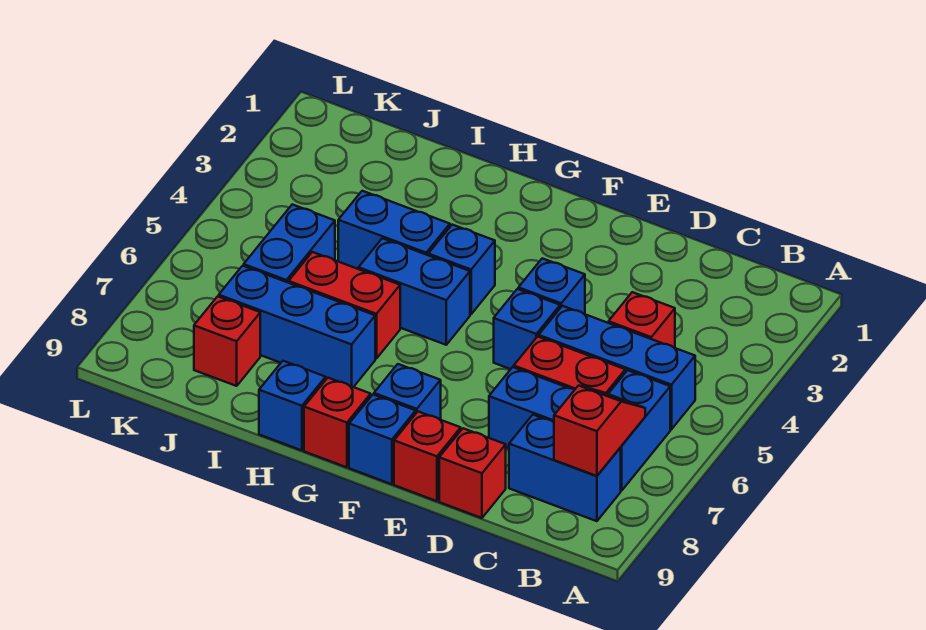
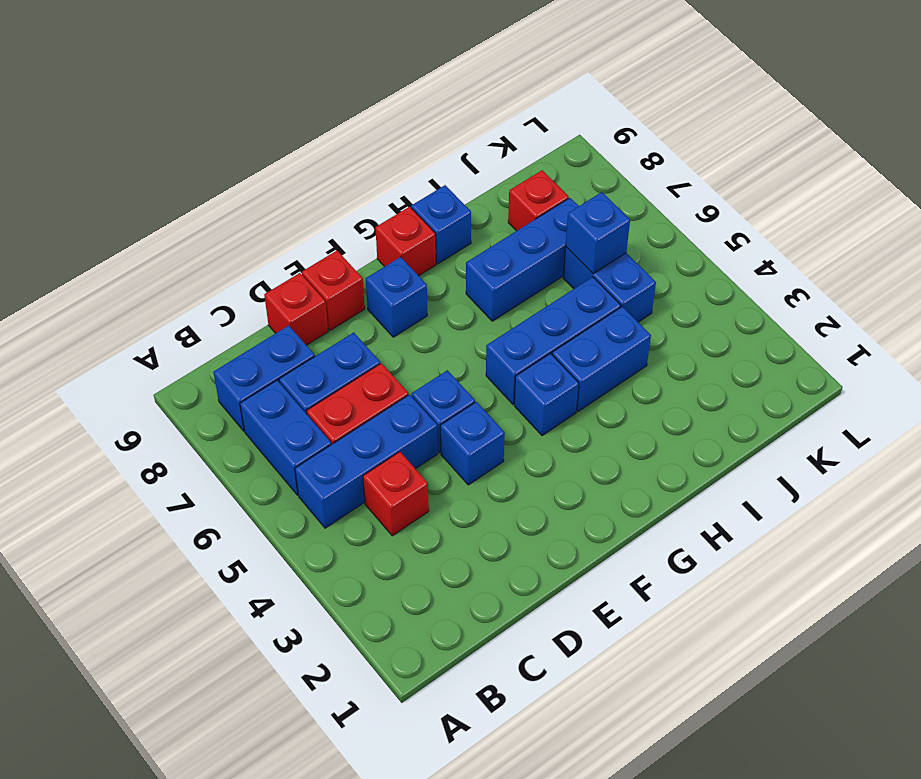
red slope B7:B8 level 2 top 8 -> none
blue brick F9 level 1 -> blue brick J6 level 2
blue brick G5:H5 level 1 -> blue brick G5:I5 level 1
red brick H6:I6 level 1 -> none

